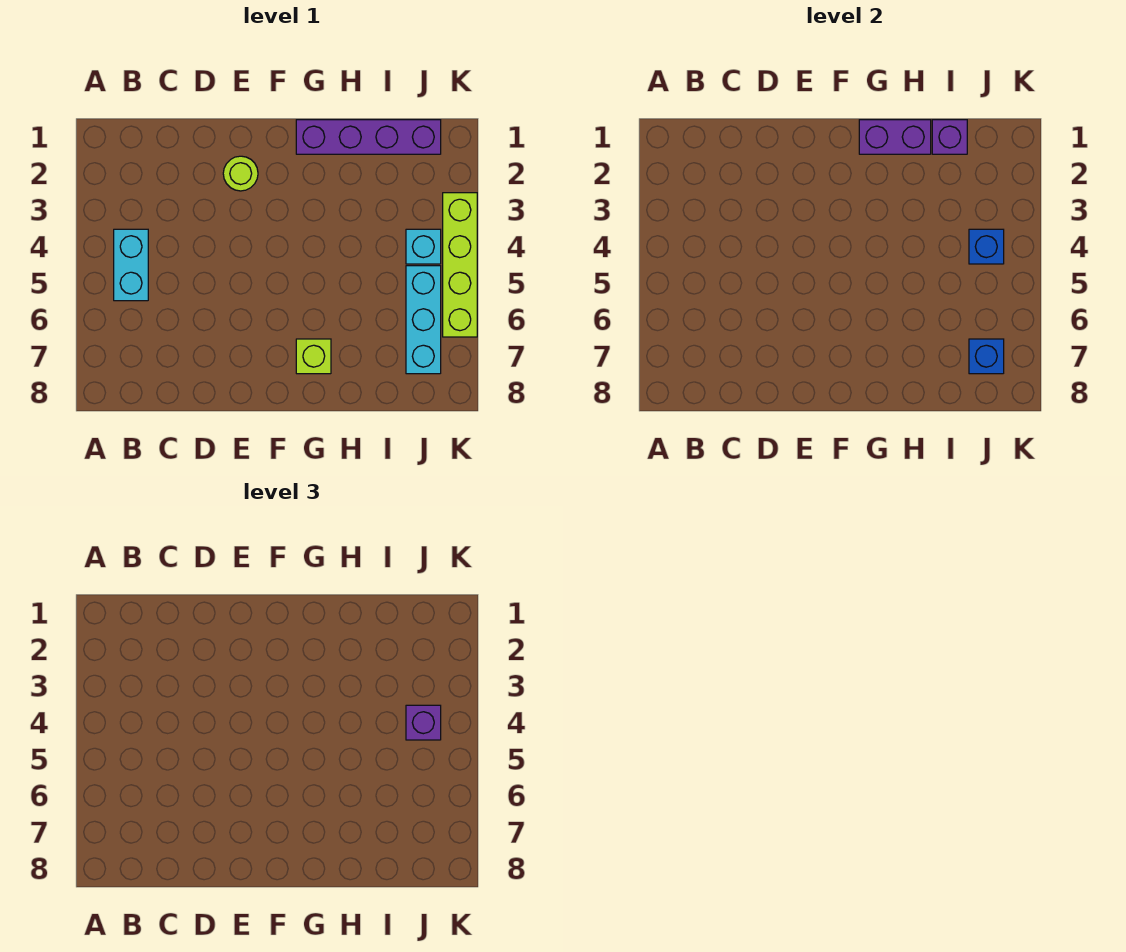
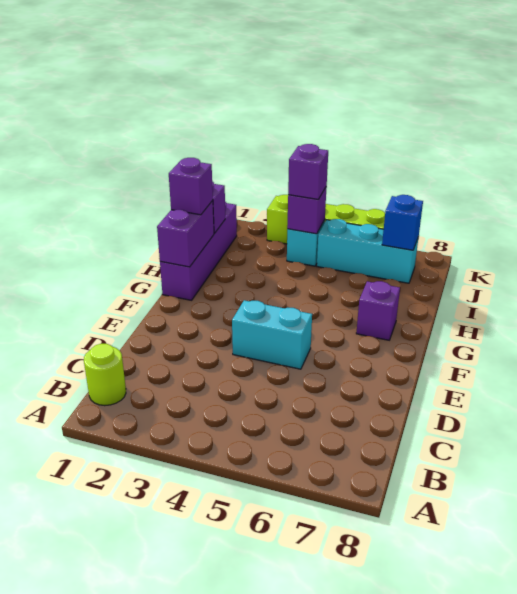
cyan brick B4:B5 level 1 -> cyan brick E4:E5 level 1
lime round brick E2 level 1 -> lime round brick B1 level 1
lime brick G7 level 1 -> purple brick G7 level 1
none -> purple brick H1 level 3
blue brick J4 level 2 -> purple brick J4 level 2

